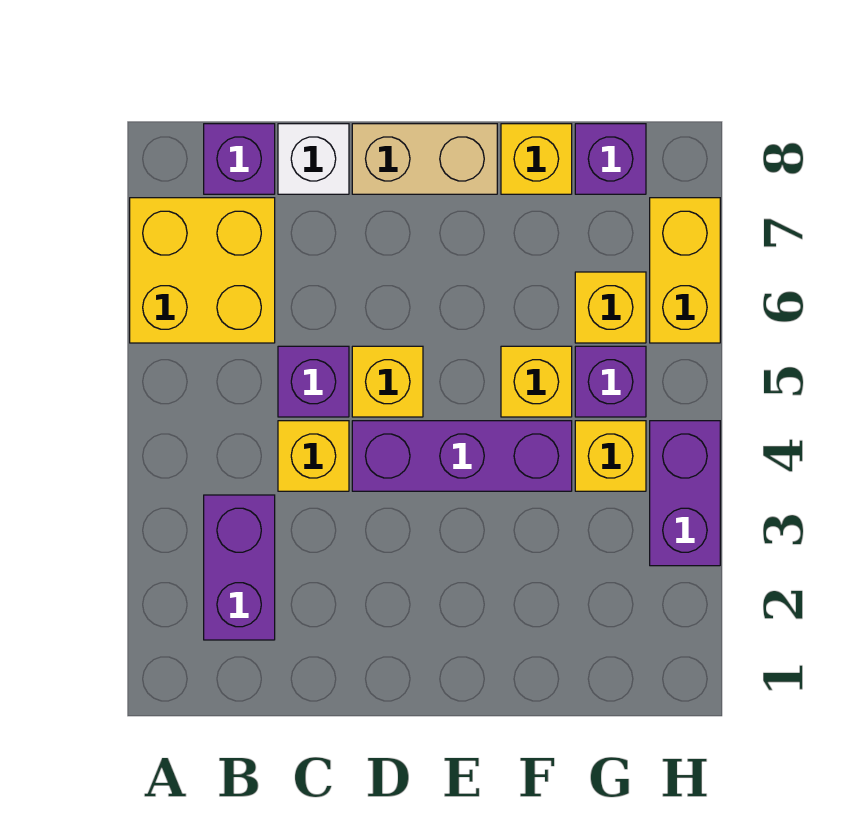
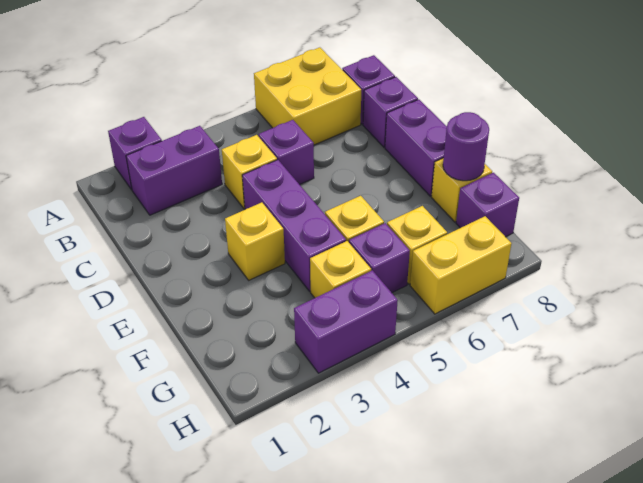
none -> purple brick A2 level 1
white brick C8 level 1 -> purple brick C8 level 1
yellow brick D5 level 1 -> yellow brick E3 level 1
tan brick D8:E8 level 1 -> purple brick D8:E8 level 1
none -> purple round brick F8 level 2

